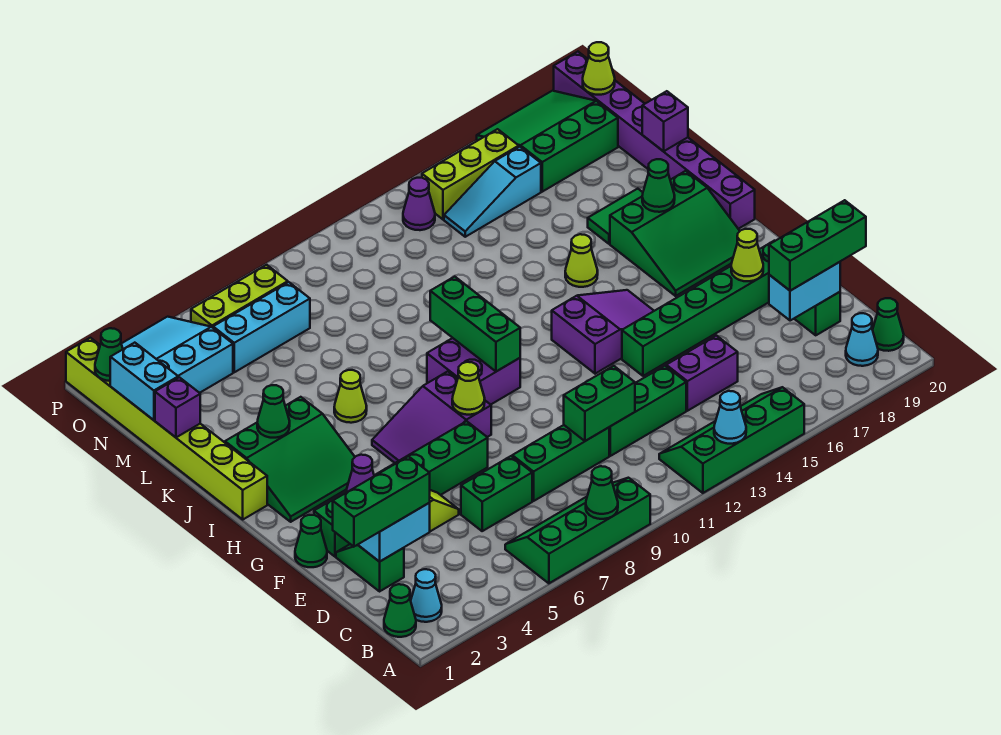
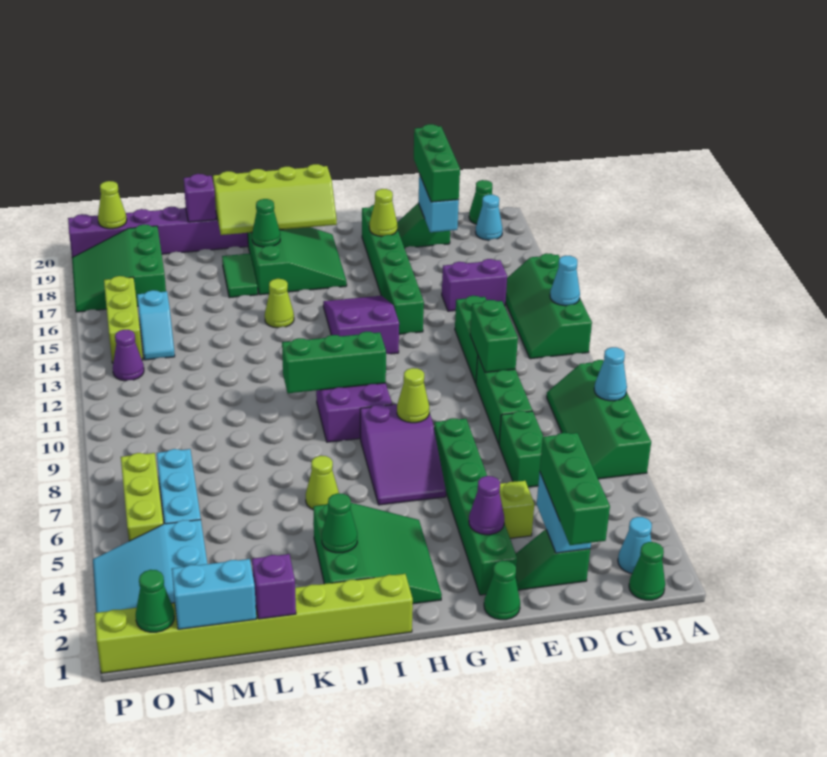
green cone A8 level 2 -> cyan cone A8 level 2
purple brick D14:D15 level 1 -> purple brick C15:D15 level 1
none -> lime slope H19:K20 level 2 top 20
cyan slope N14:N16 level 1 top 16 -> cyan slope N14:N15 level 1 top 15

